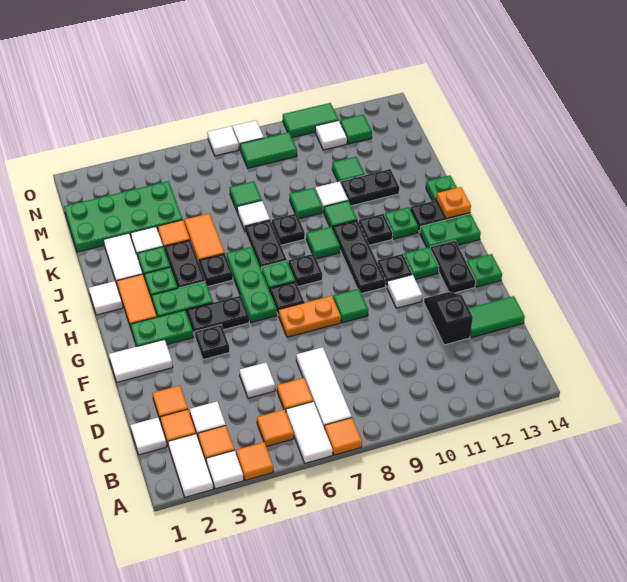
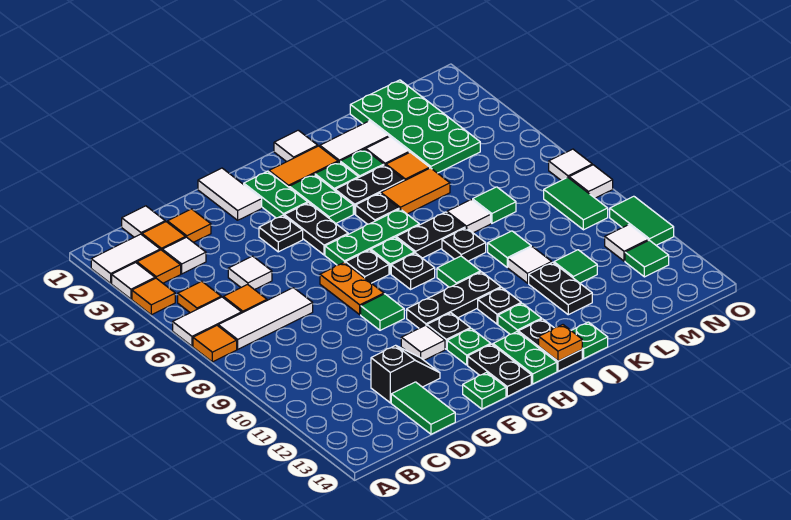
black plate F13:G13 level 1 -> black plate G13:G14 level 1
green tile J10 level 1 -> none

